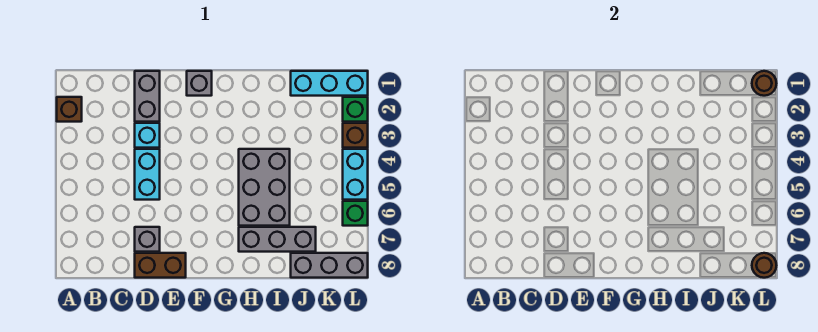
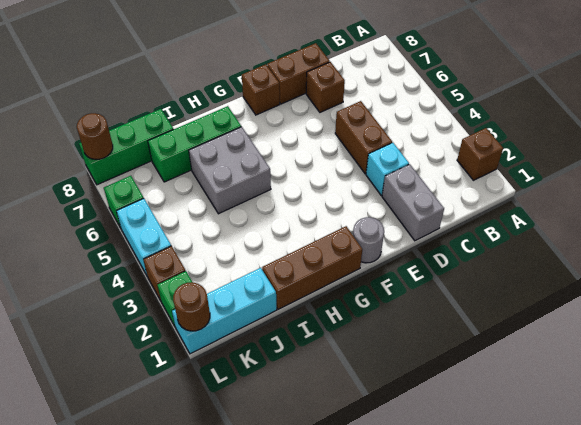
cyan brick D4:D5 level 1 -> brown brick D4:D5 level 1
grey brick D7 level 1 -> brown brick D7 level 1
grey brick F1 level 1 -> grey round brick F1 level 1
none -> brown brick F8 level 1
none -> brown brick G1:I1 level 1
grey brick H4:I6 level 1 -> grey brick H5:I6 level 1
grey brick H7:J7 level 1 -> green brick H7:J7 level 1
grey brick J8:L8 level 1 -> green brick J8:L8 level 1

